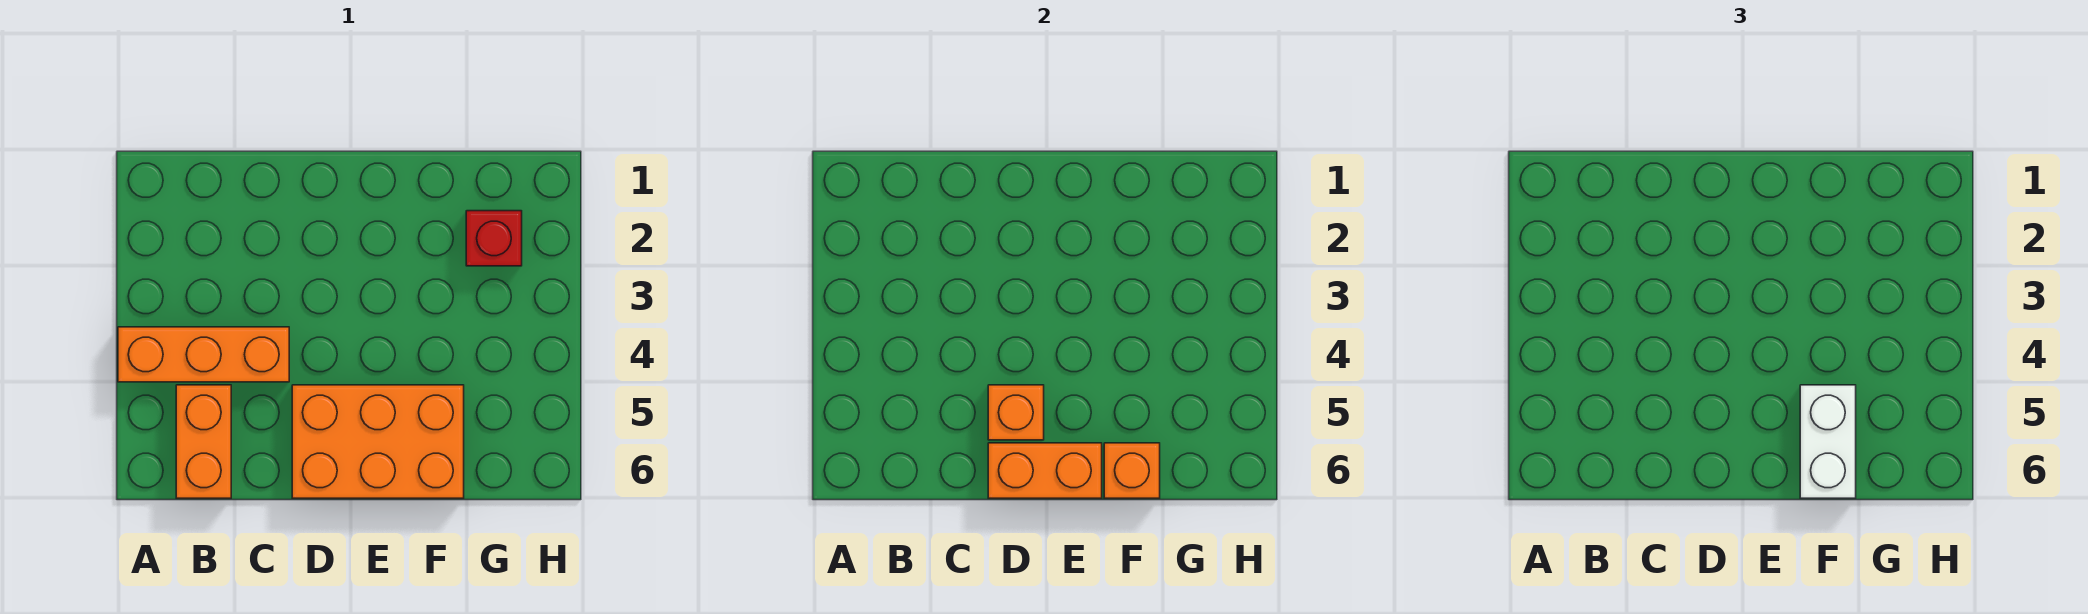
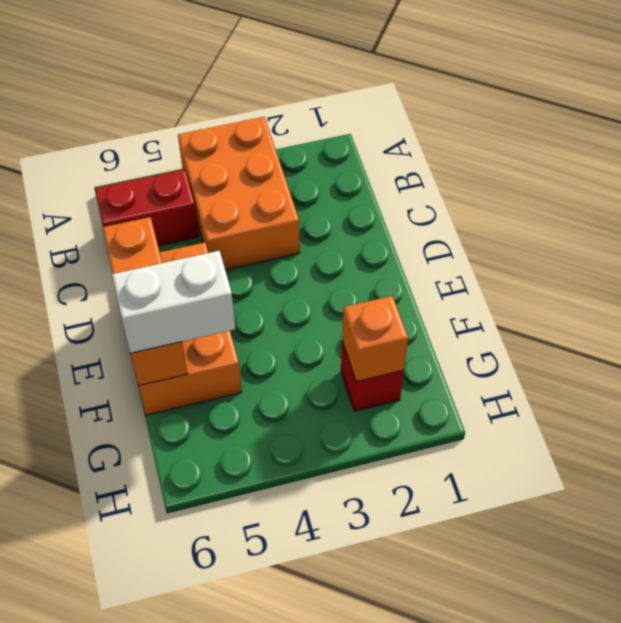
orange brick A4:C4 level 1 -> orange brick A3:C4 level 1
orange brick B5:B6 level 1 -> red brick B5:B6 level 1
orange brick D5 level 2 -> orange brick G2 level 2

